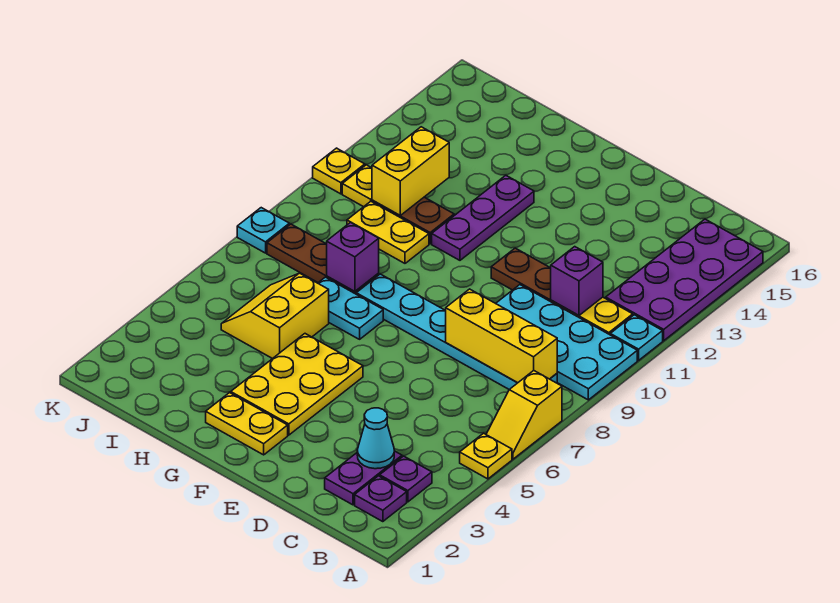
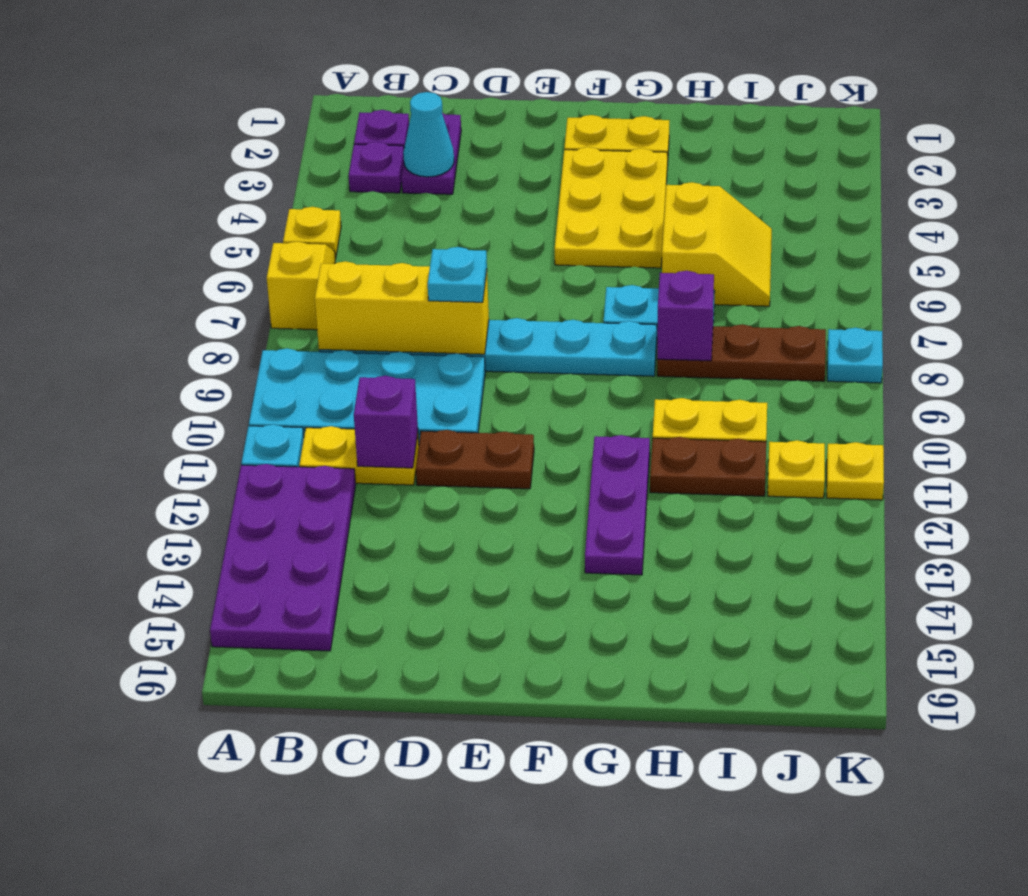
none -> cyan plate D8 level 3
yellow brick I11:I12 level 2 -> none

